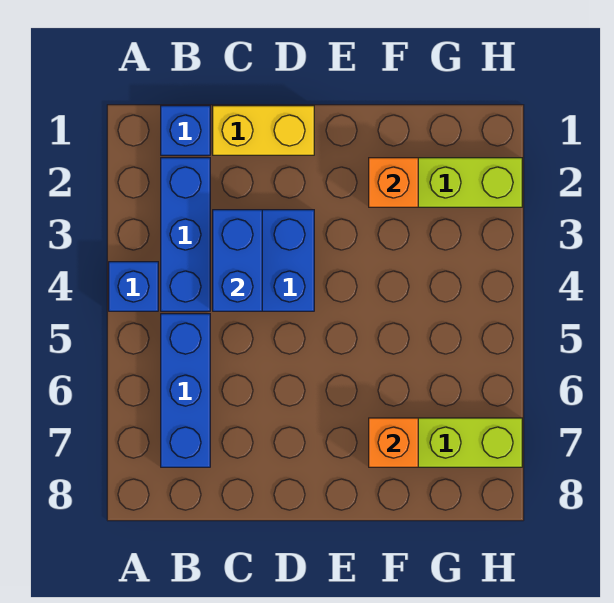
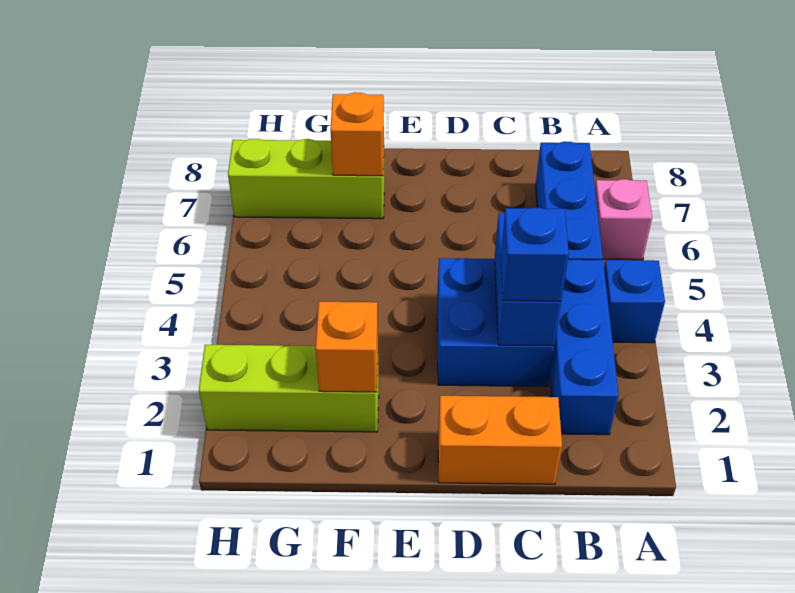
none -> pink brick A6 level 1
blue brick B1 level 1 -> blue brick C3 level 3
yellow brick C1:D1 level 1 -> orange brick C1:D1 level 1

